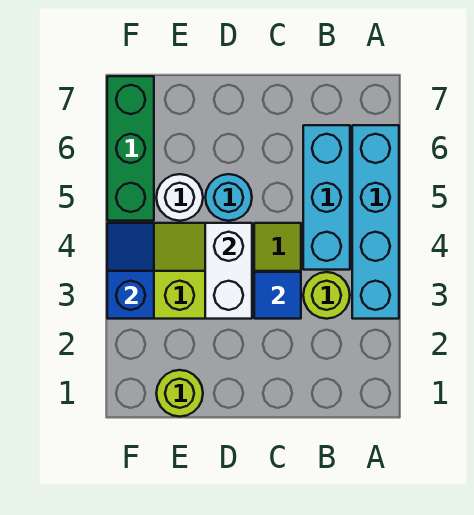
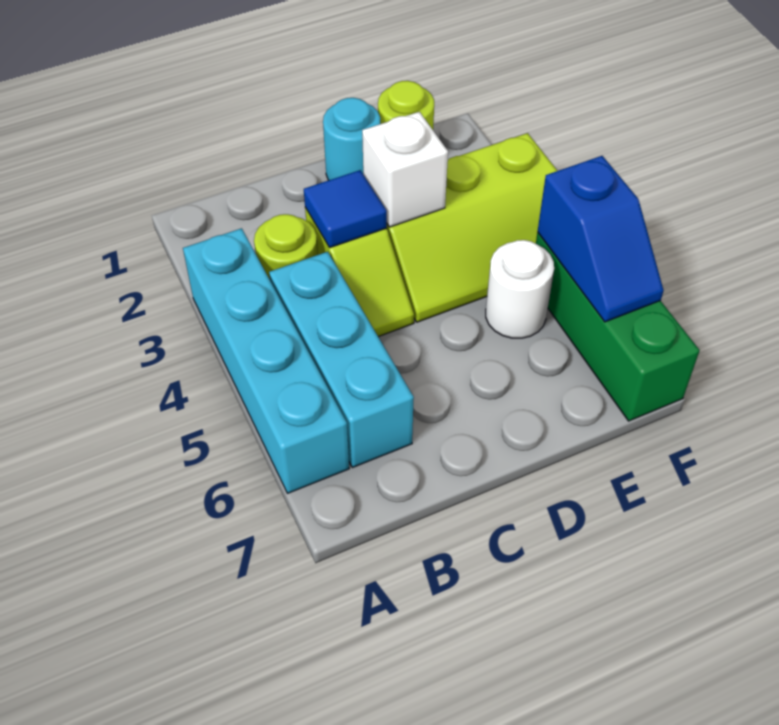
white brick D3:D4 level 2 -> white brick D3 level 2
cyan round brick D5 level 1 -> cyan round brick D1 level 1
blue slope F3:F4 level 2 top 3 -> blue slope F5:F6 level 2 top 5

